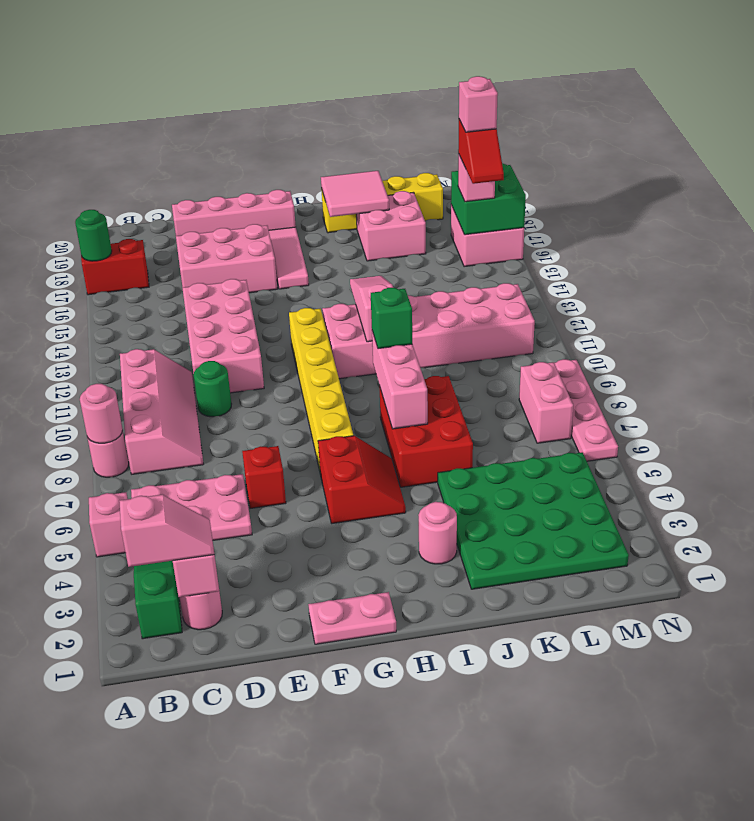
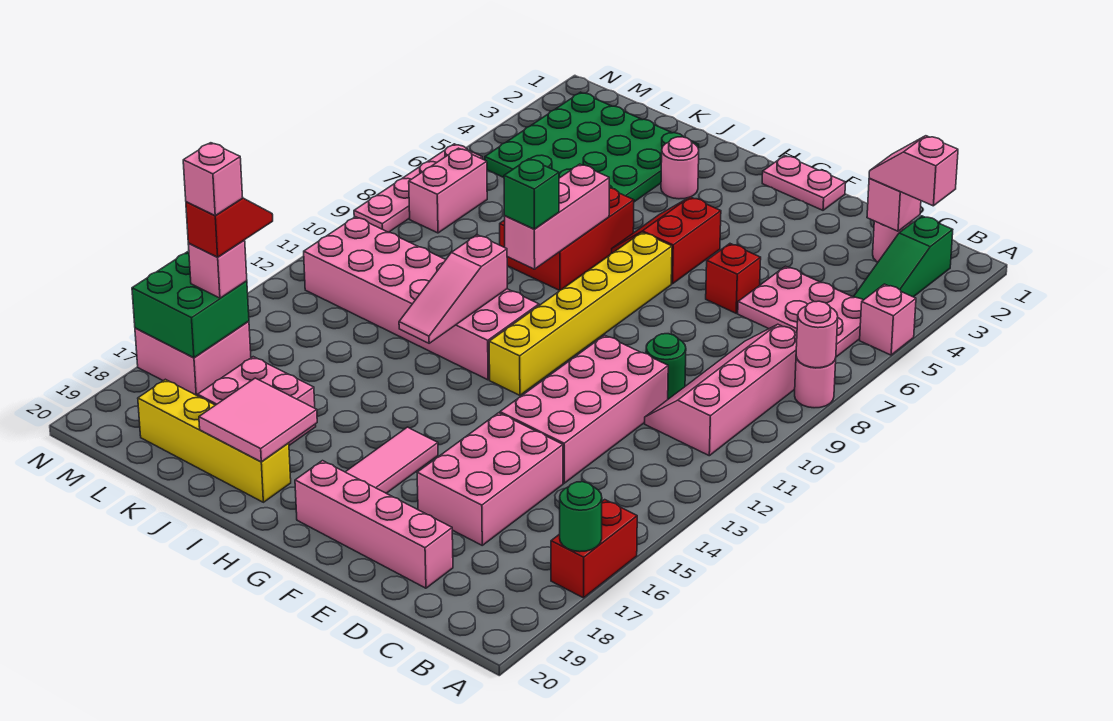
red brick A17:B17 level 1 -> red brick A16:A17 level 1
pink brick D16:F17 level 1 -> pink brick D15:E17 level 1

